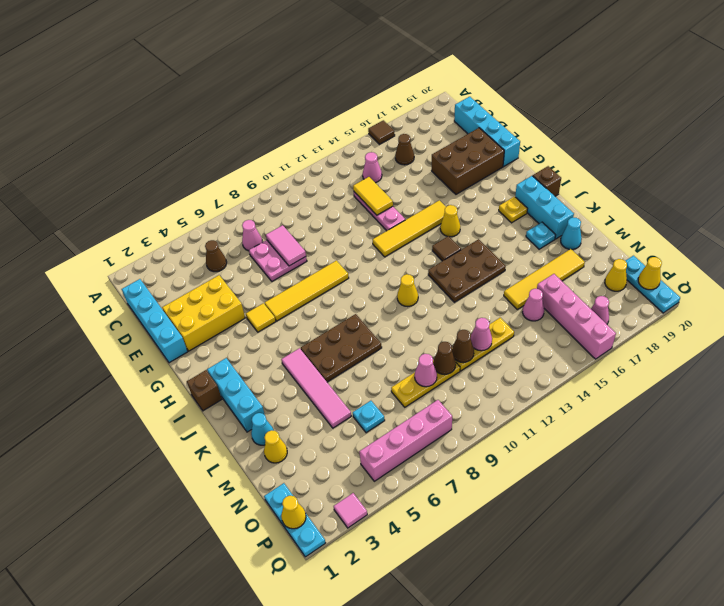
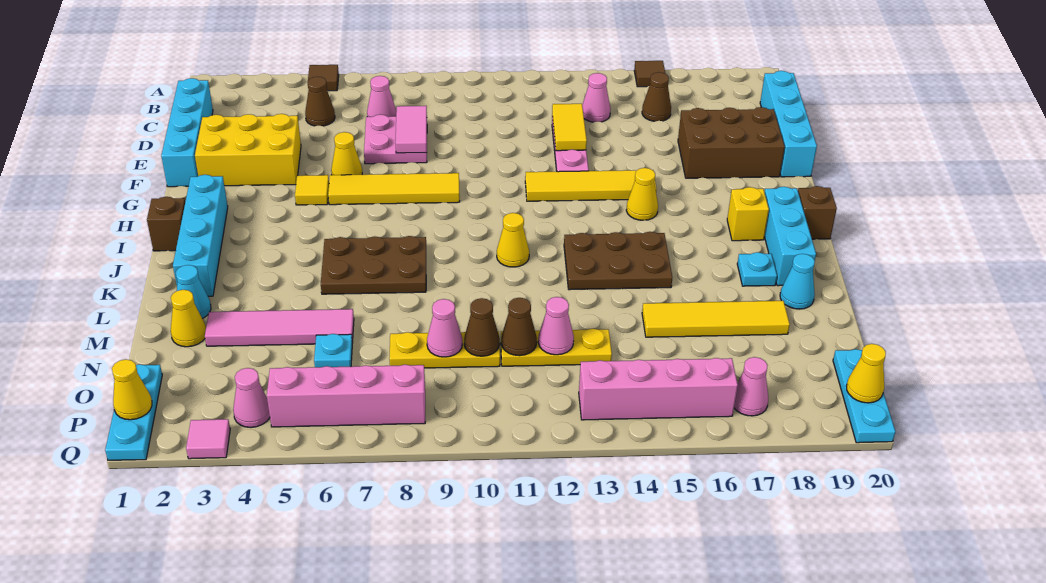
cyan brick I2:K2 level 1 -> cyan brick H2:K2 level 1
brown tile I14 level 1 -> brown tile A5 level 1
yellow plate I18 level 1 -> yellow brick I18 level 1
pink tile J5:M5 level 1 -> pink tile M3:M6 level 1
pink cone N15 level 1 -> pink cone P4 level 1
pink brick N16:Q16 level 1 -> pink brick P13:P16 level 1
yellow cone O19 level 1 -> yellow cone F6 level 1

